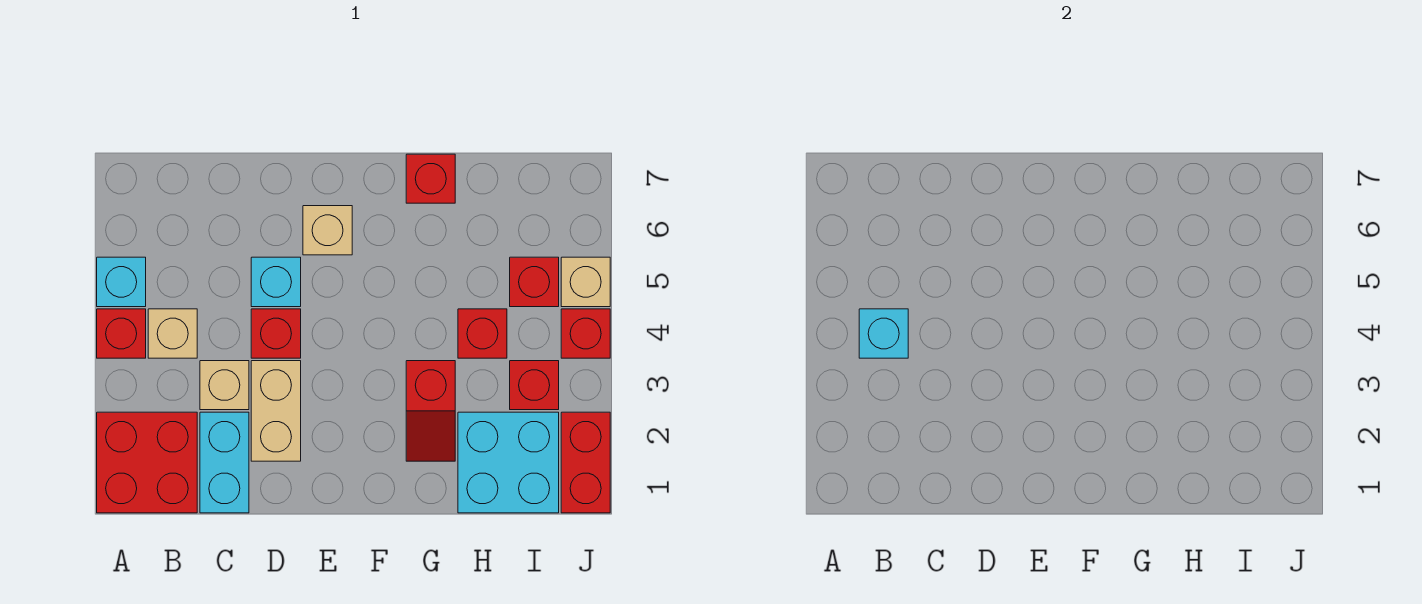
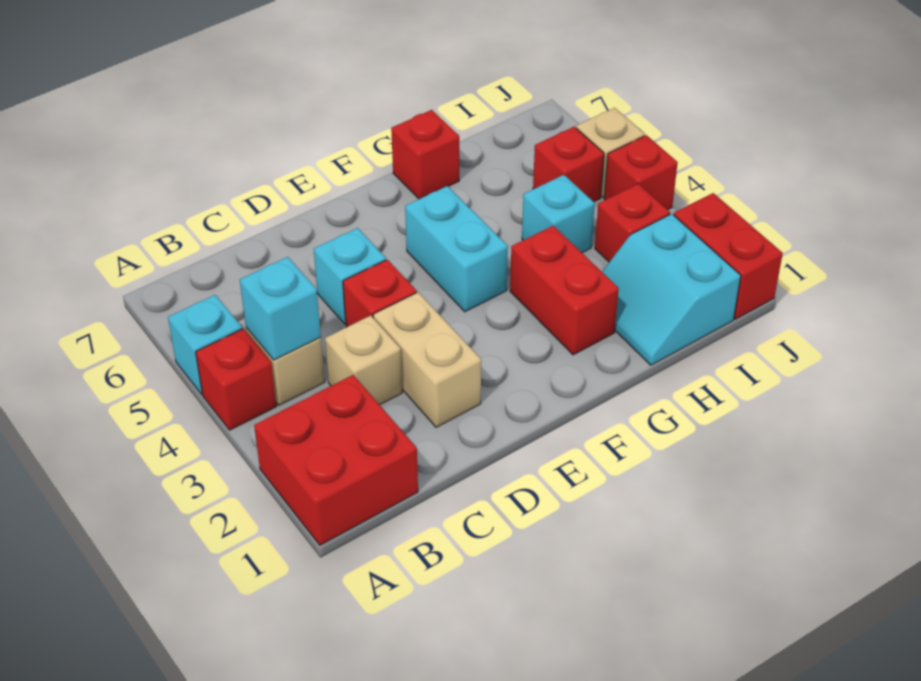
cyan brick C1:C2 level 1 -> cyan brick F4:F5 level 1
tan brick E6 level 1 -> none
red slope G2:G3 level 1 top 3 -> red brick G2:G3 level 1
cyan brick H1:I2 level 1 -> cyan slope H1:I2 level 1 top I
red brick H4 level 1 -> cyan brick H4 level 1

